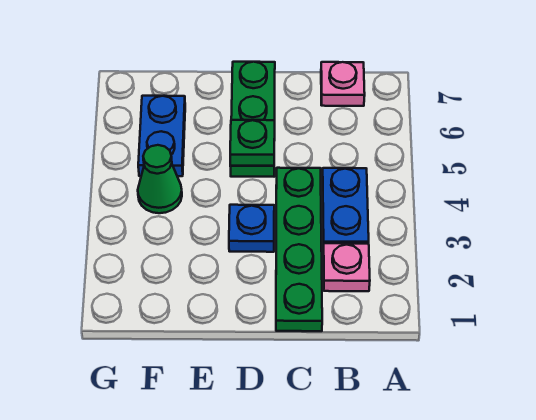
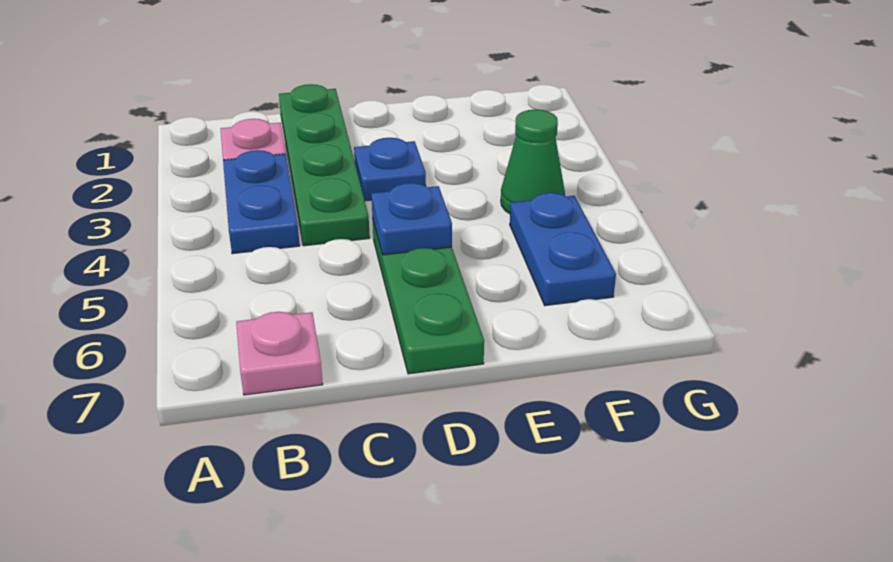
green plate D5 level 2 -> blue plate D5 level 2

